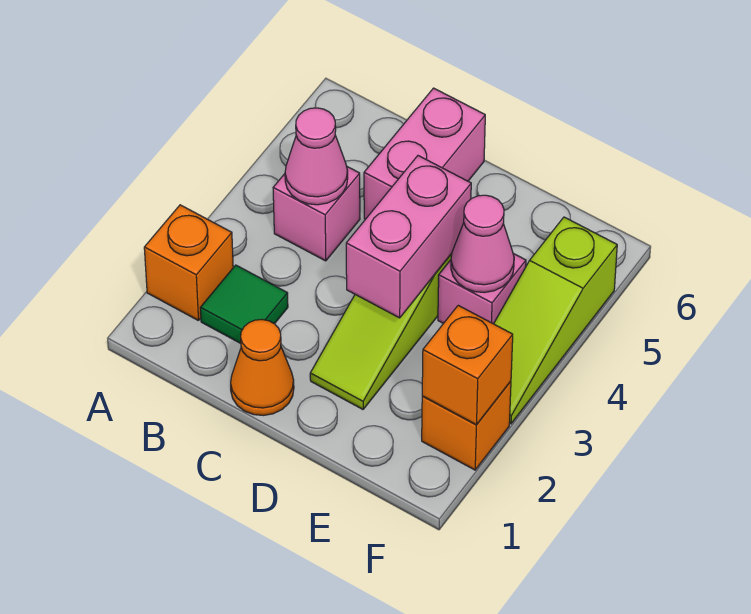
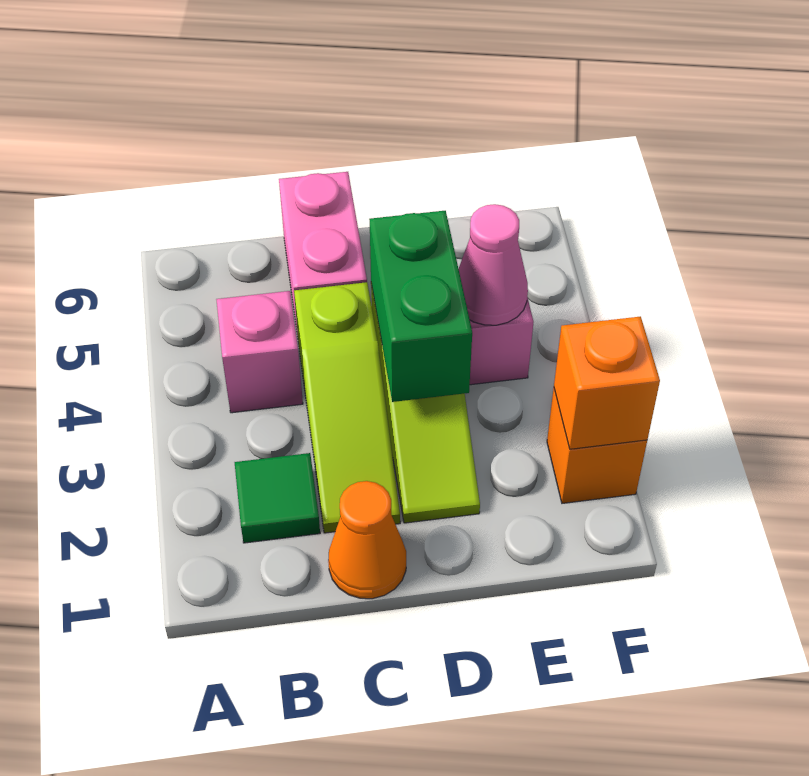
orange brick A2 level 1 -> none
pink cone B4 level 2 -> none
pink brick D3:D4 level 2 -> green brick D3:D4 level 2
lime slope F3:F5 level 1 top 5 -> lime slope C2:C4 level 1 top 4

